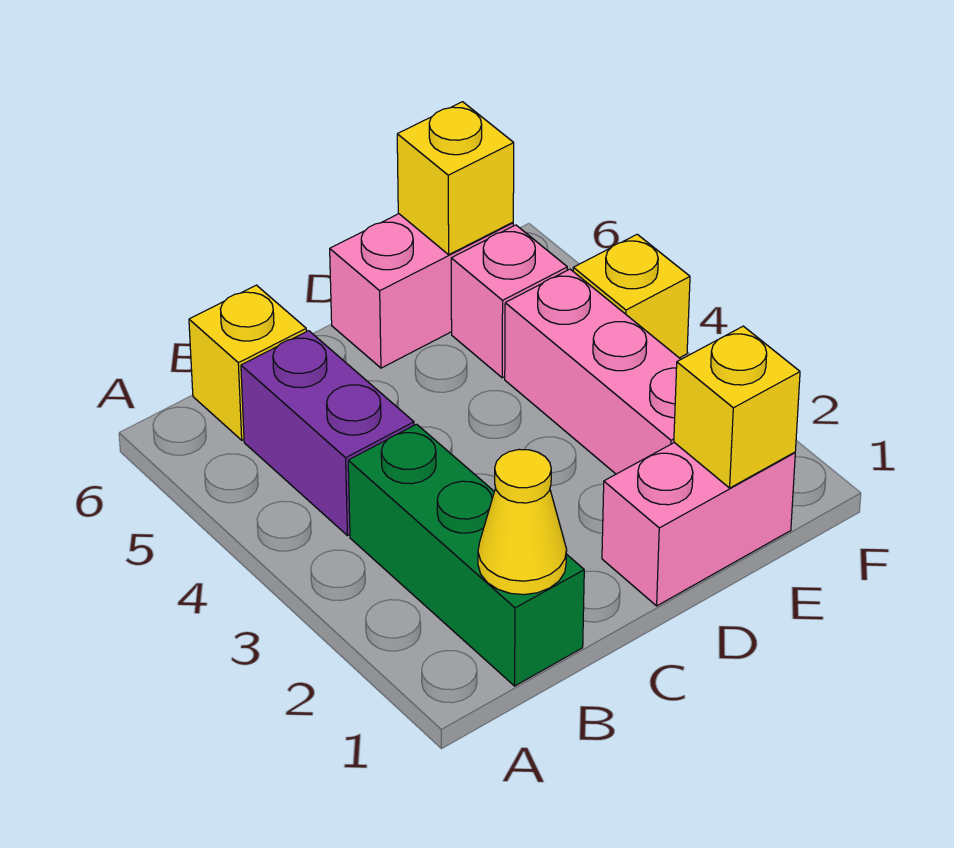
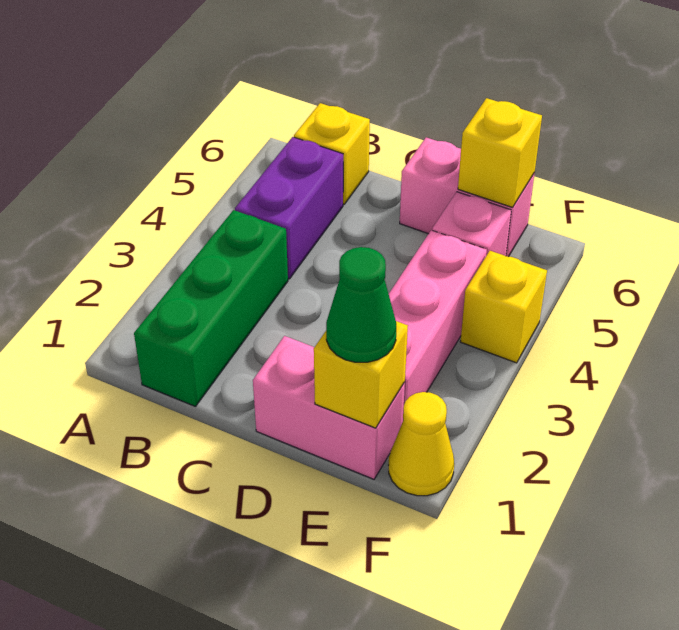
yellow cone B1 level 2 -> yellow cone F1 level 1
none -> green cone E1 level 3

